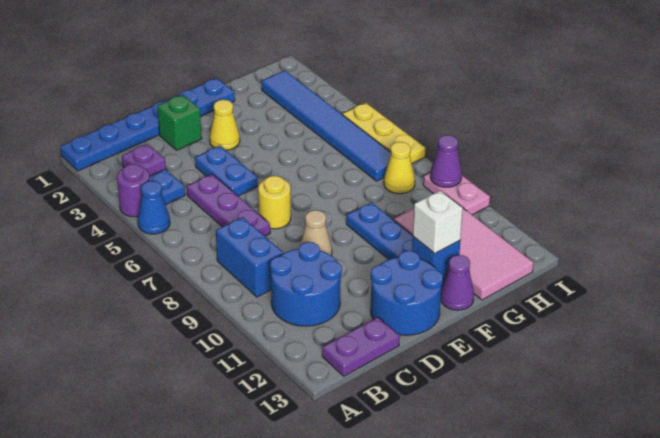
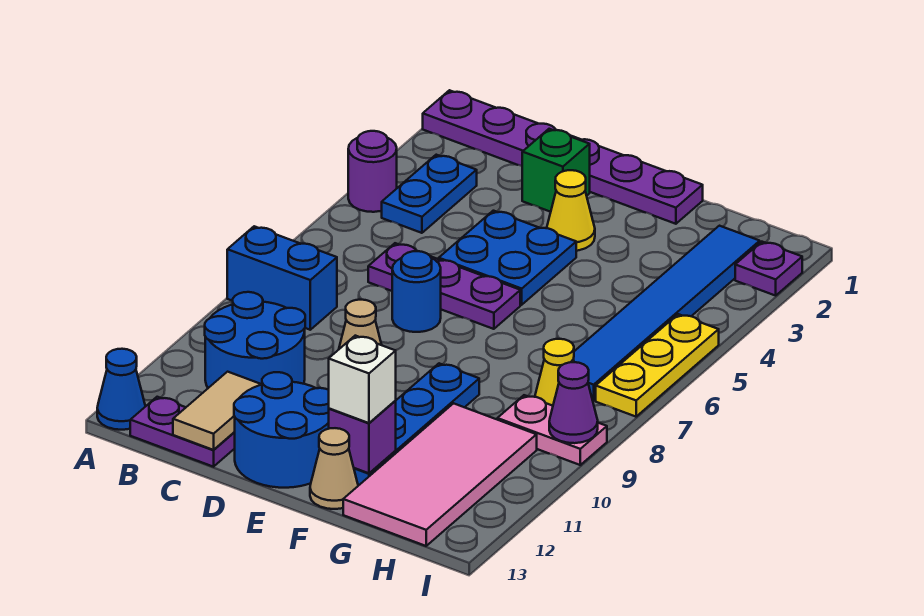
blue plate A1:F1 level 1 -> purple plate A1:F1 level 1
blue cone A5 level 1 -> blue cone A13 level 1
purple plate B3 level 2 -> purple plate I2 level 1
blue brick B8:B9 level 1 -> blue brick A8:B8 level 1
purple plate C5:C7 level 1 -> purple plate C6:E6 level 1
none -> tan tile C12:C13 level 2
blue plate D4:D5 level 1 -> blue plate D4:E5 level 1
yellow round brick D7 level 1 -> blue round brick D7 level 1
blue brick F12 level 2 -> purple brick F12 level 2
purple cone F13 level 1 -> tan cone F13 level 1
pink plate I9:I10 level 1 -> pink plate H9:I9 level 1

